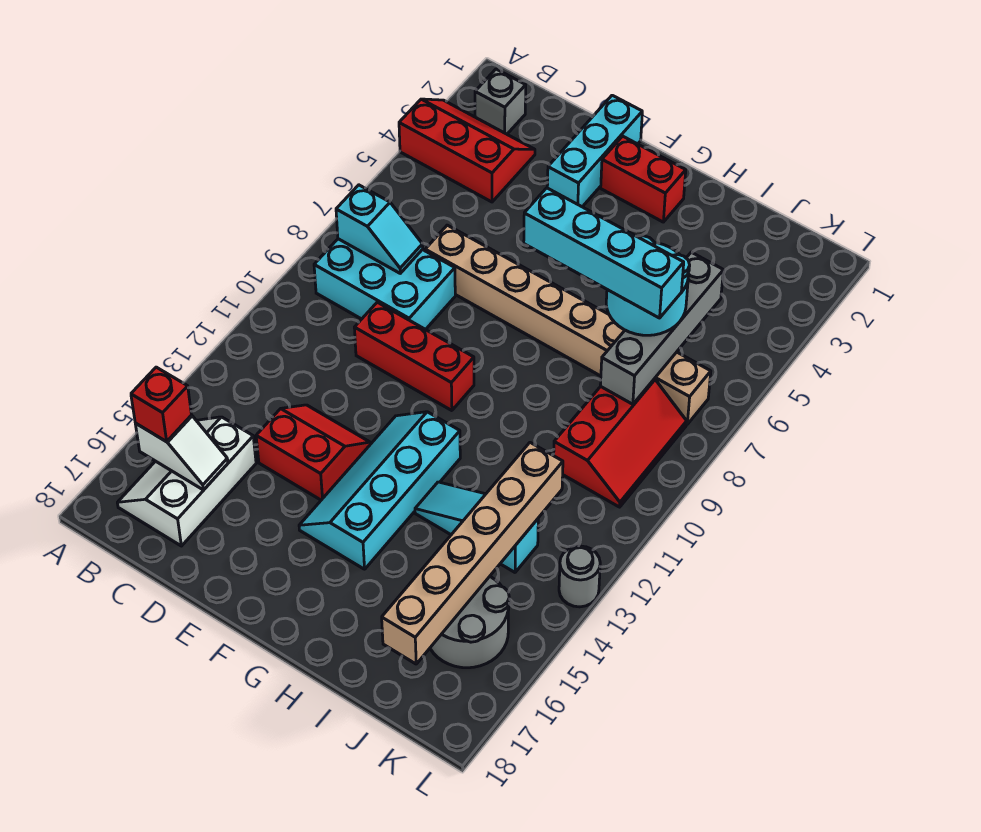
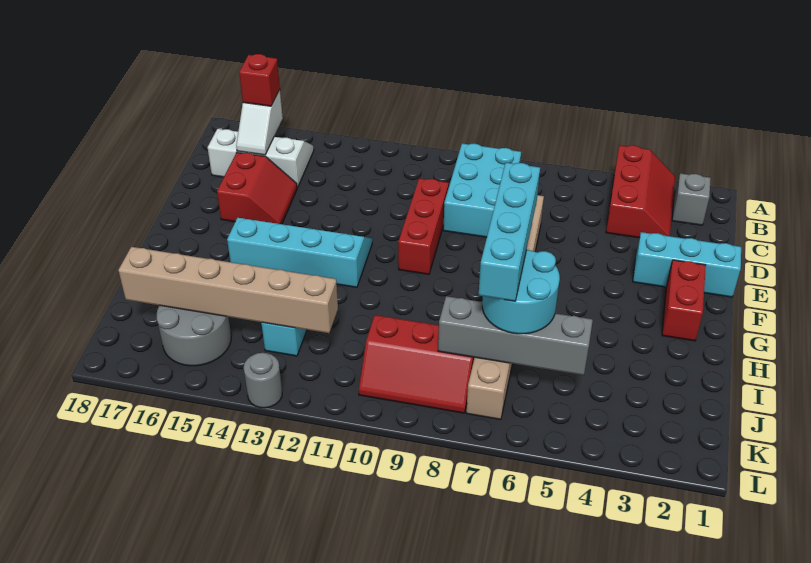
cyan slope B8:C8 level 2 top B -> none
red slope D13:E14 level 1 top 14 -> red slope D15:E16 level 1 top 16

